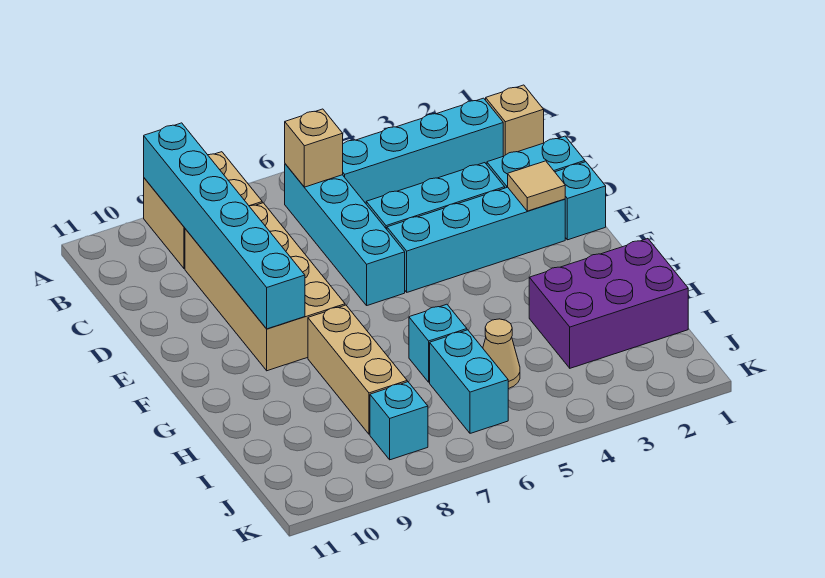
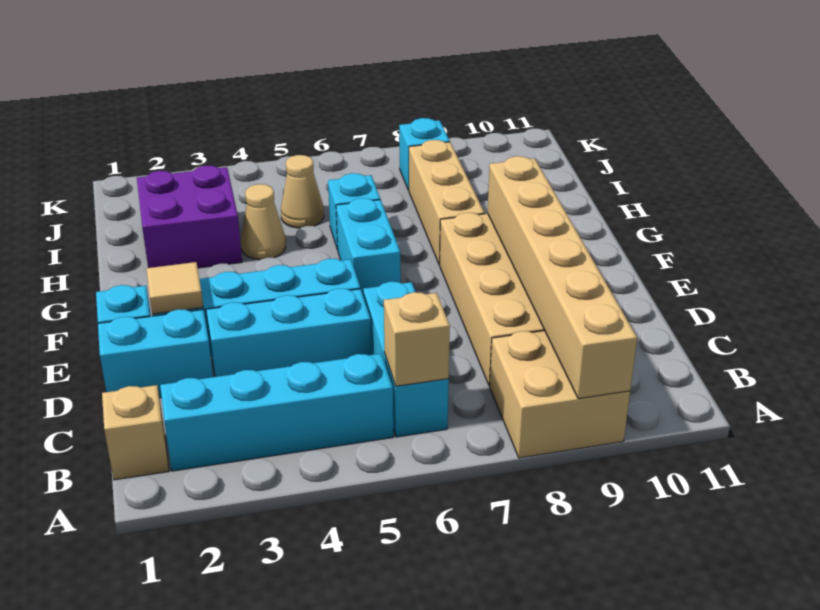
cyan brick A9:F9 level 2 -> tan brick A9:F9 level 2
cyan brick B6:E6 level 1 -> cyan brick B6:D6 level 1
purple brick H1:I3 level 1 -> purple brick H2:I3 level 1
none -> tan cone H4 level 1
cyan brick I6:J6 level 1 -> cyan brick F6:G6 level 1

